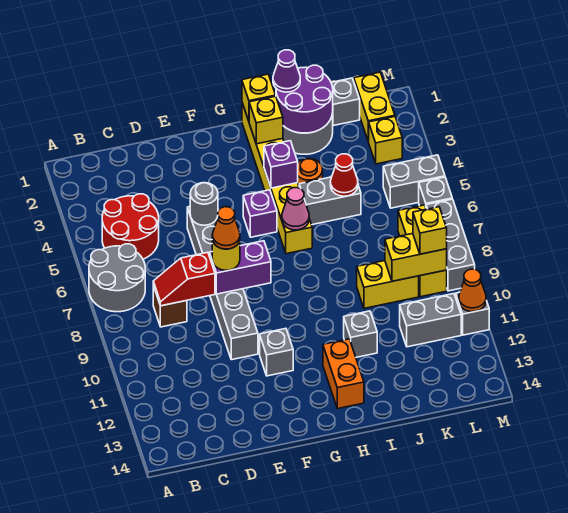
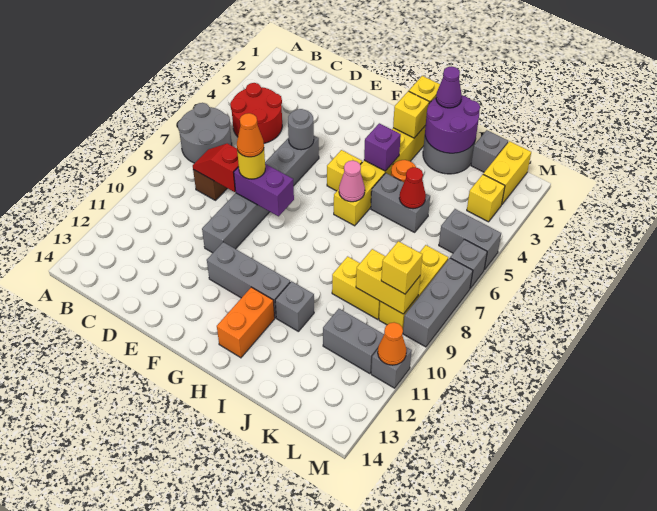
grey brick F11 level 1 -> grey brick F11:H11 level 1
purple brick G5 level 1 -> yellow brick G5 level 1

